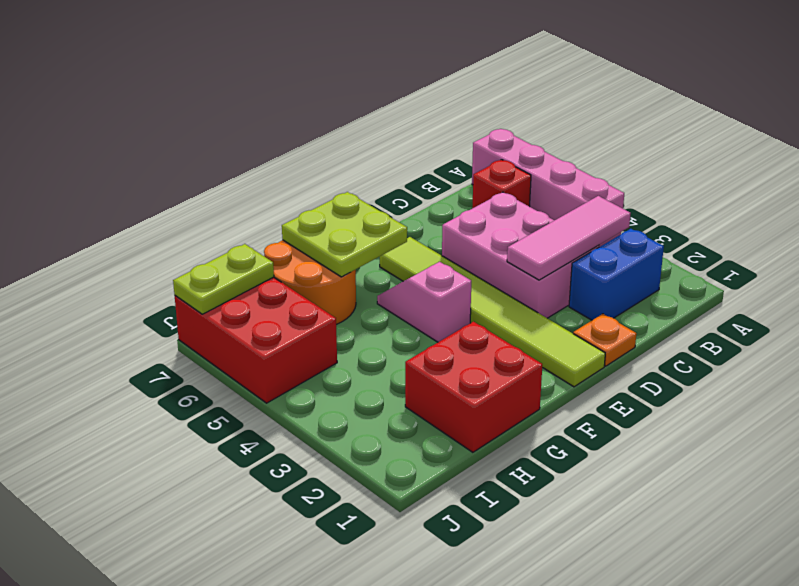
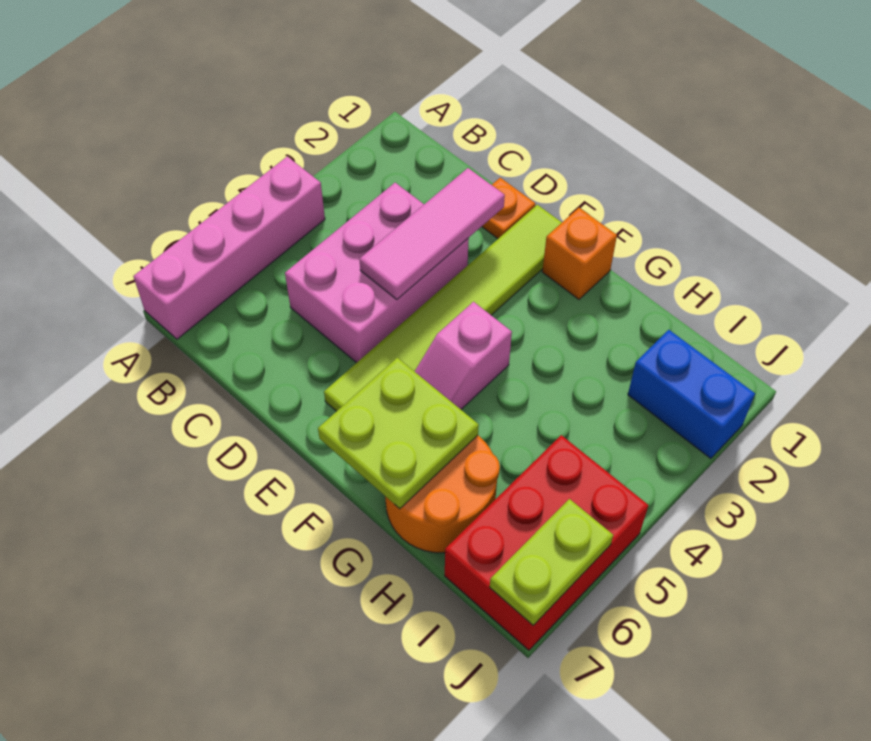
blue brick B2:C2 level 1 -> blue brick I2:J2 level 1
pink tile B3:D3 level 2 -> pink tile D2:D4 level 2
red brick B6 level 1 -> none
none -> orange brick F1 level 1
red brick G1:H2 level 1 -> none
lime plate I7:J7 level 2 -> lime plate J6:J7 level 2

